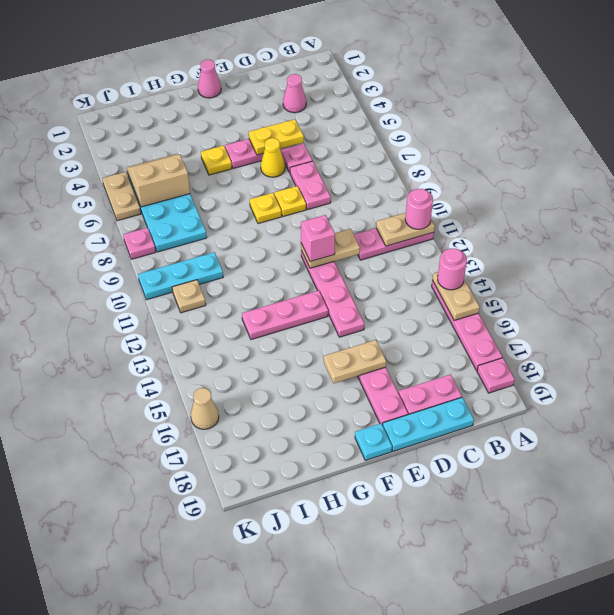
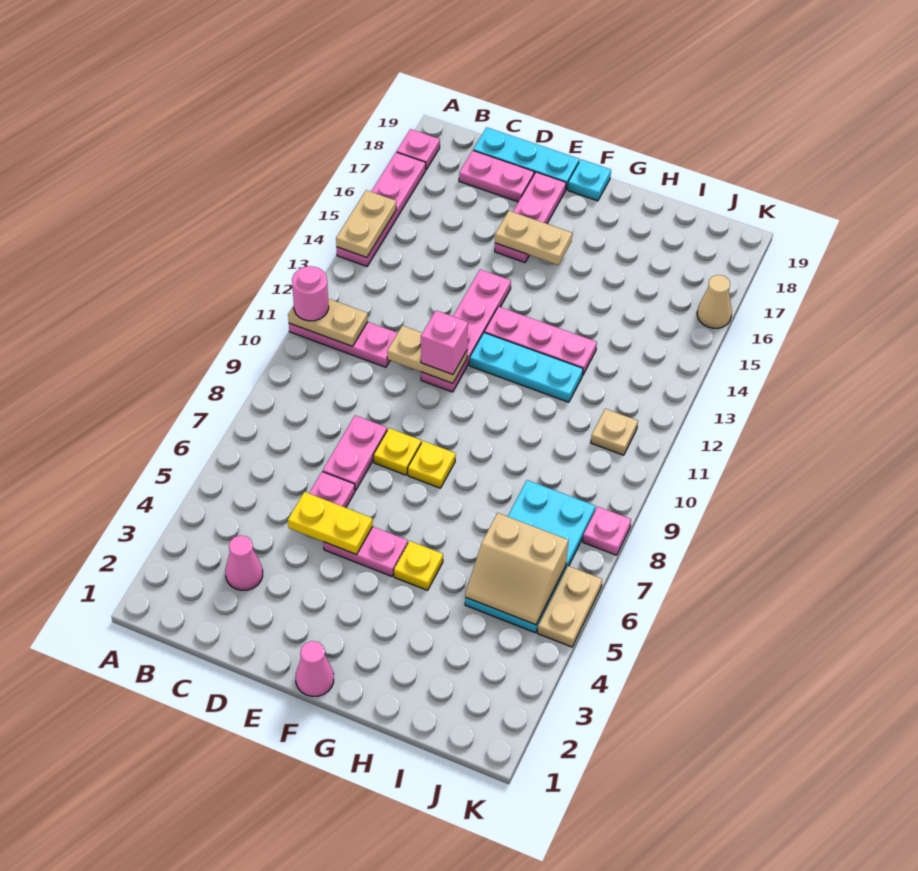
pink round brick A14 level 3 -> none
yellow cone E6 level 1 -> none
cyan plate I10:K10 level 1 -> cyan plate F12:H12 level 1

